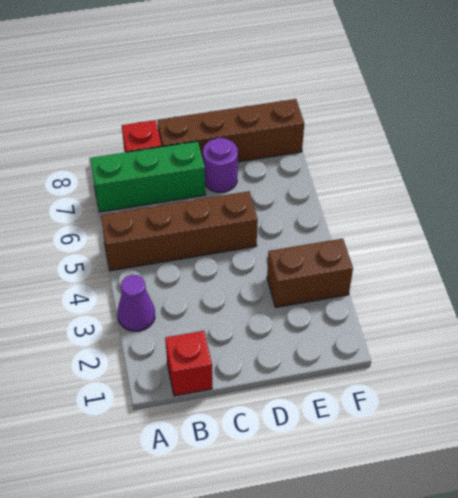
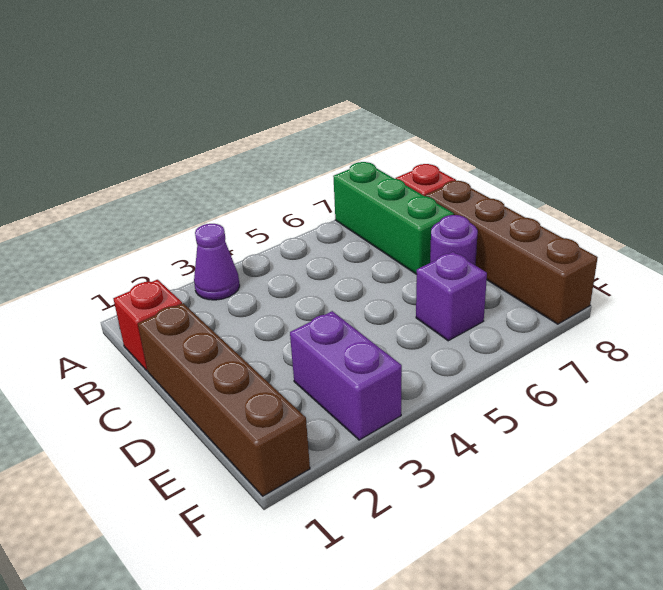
brown brick A5:D5 level 1 -> brown brick C1:F1 level 1
brown brick E3:F3 level 1 -> purple brick E3:F3 level 1
none -> purple brick E6 level 1

